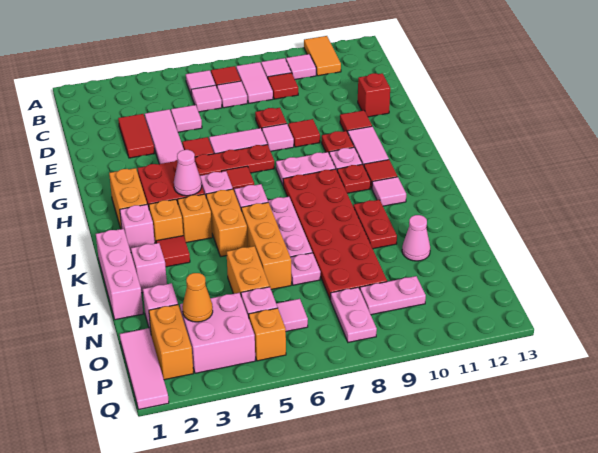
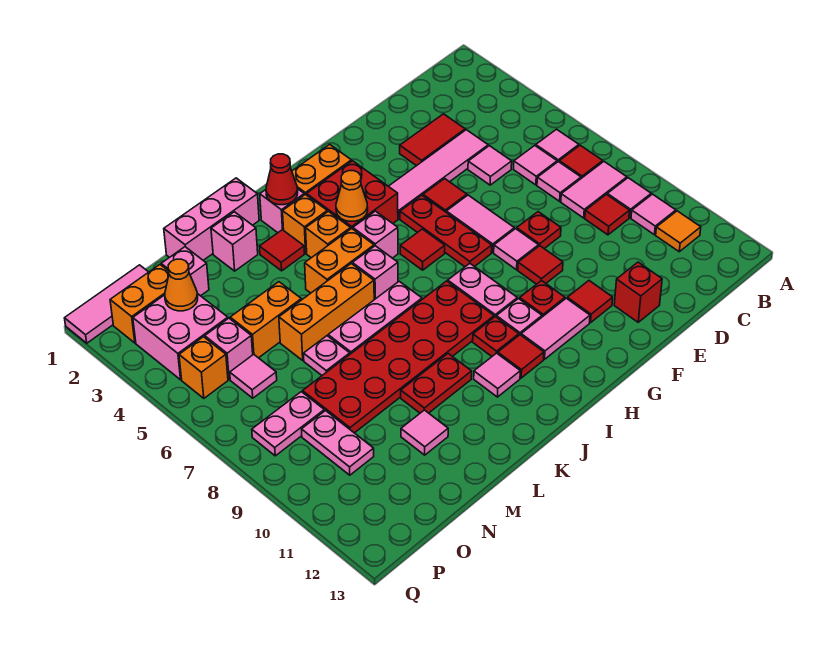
orange tile A11:B11 level 1 -> orange tile B11 level 1
pink cone I4 level 2 -> orange cone I4 level 2
none -> red cone J2 level 2
pink cone M11 level 1 -> pink tile M11 level 1

